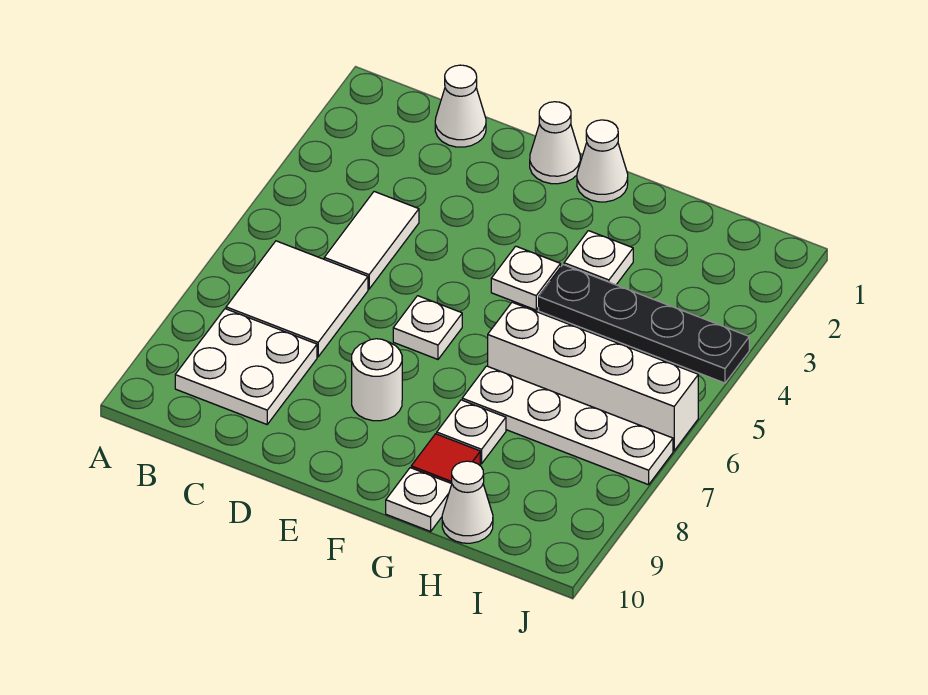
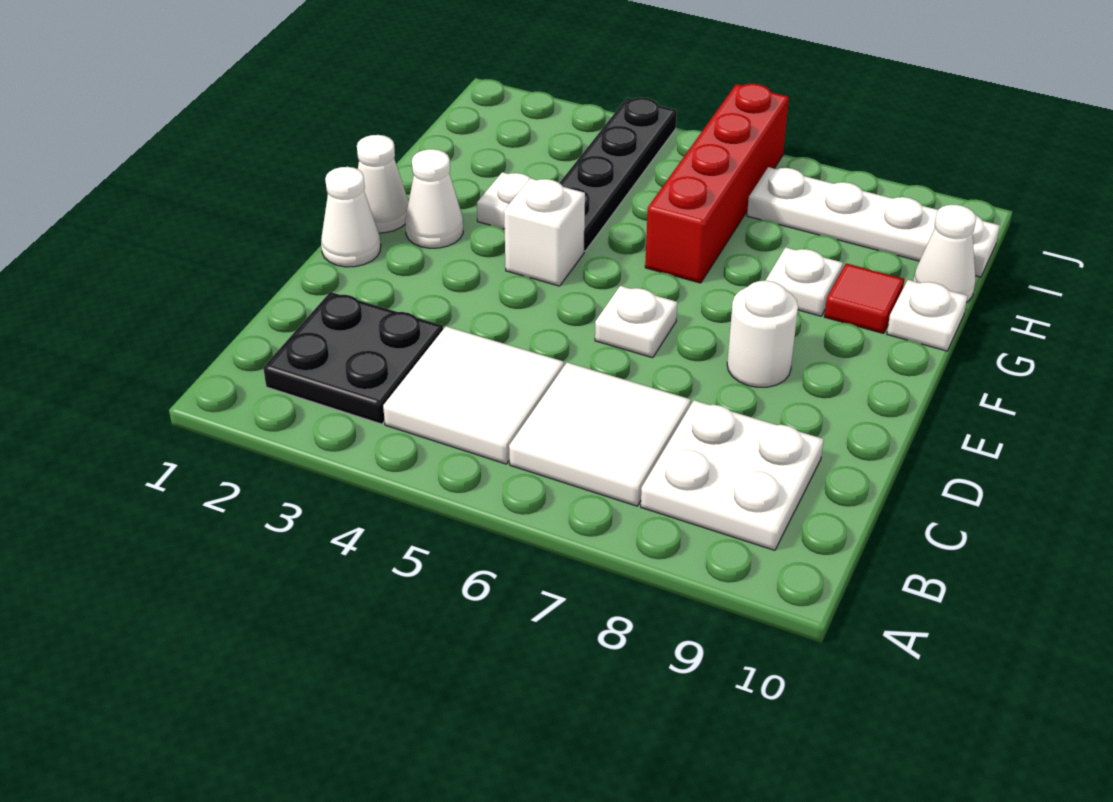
none -> black plate B2:C3 level 1
white cone C1 level 1 -> white cone F2 level 1
white tile C4:C5 level 1 -> white tile B4:C5 level 1
white plate F4 level 1 -> white brick F4 level 1
white brick G6:J6 level 1 -> red brick G6:J6 level 1
white plate G7:J7 level 1 -> white plate I7:I10 level 1

